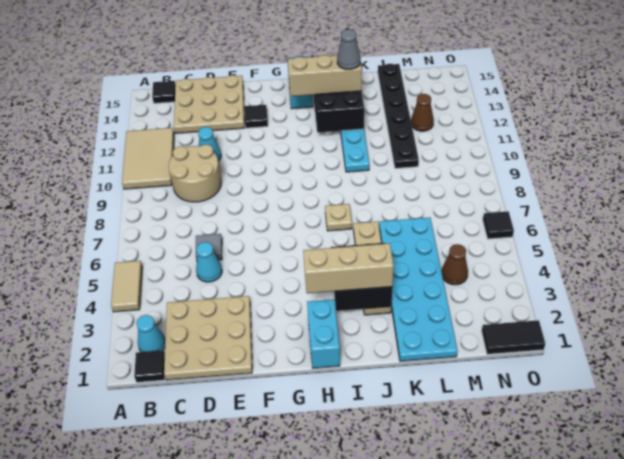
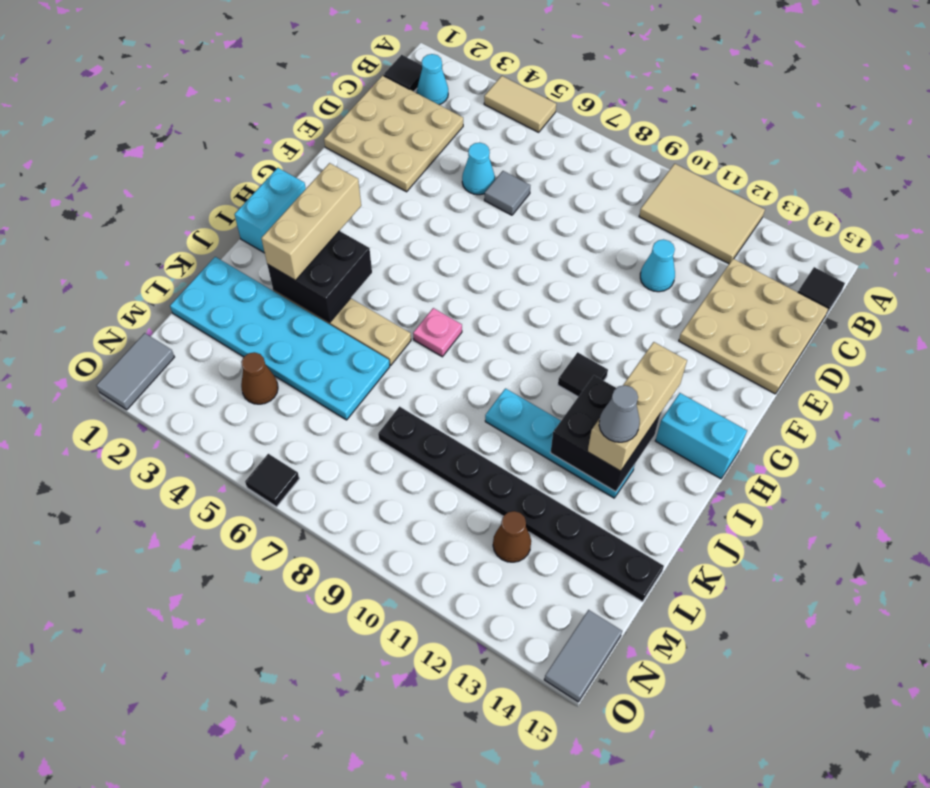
tan round brick C9:D10 level 1 -> none
black tile F13 level 1 -> black tile H11 level 1
cyan brick H1:H2 level 1 -> cyan brick H1:I1 level 1
tan plate I7 level 1 -> pink plate I7 level 1
black plate L10:L15 level 1 -> black plate L8:L15 level 1
black tile N1:O1 level 1 -> grey tile N1:O1 level 1
none -> grey tile N15:O15 level 1

